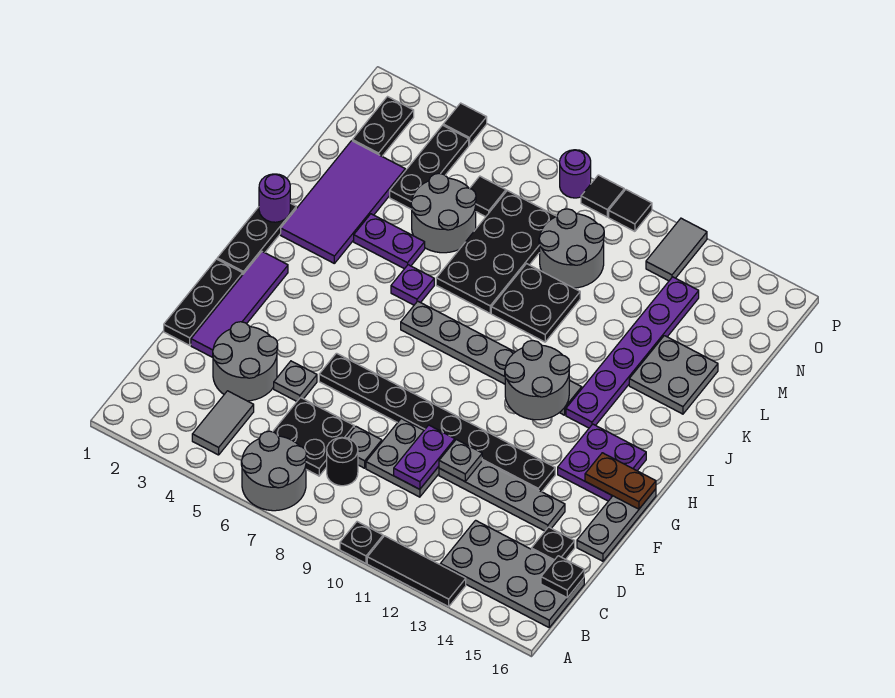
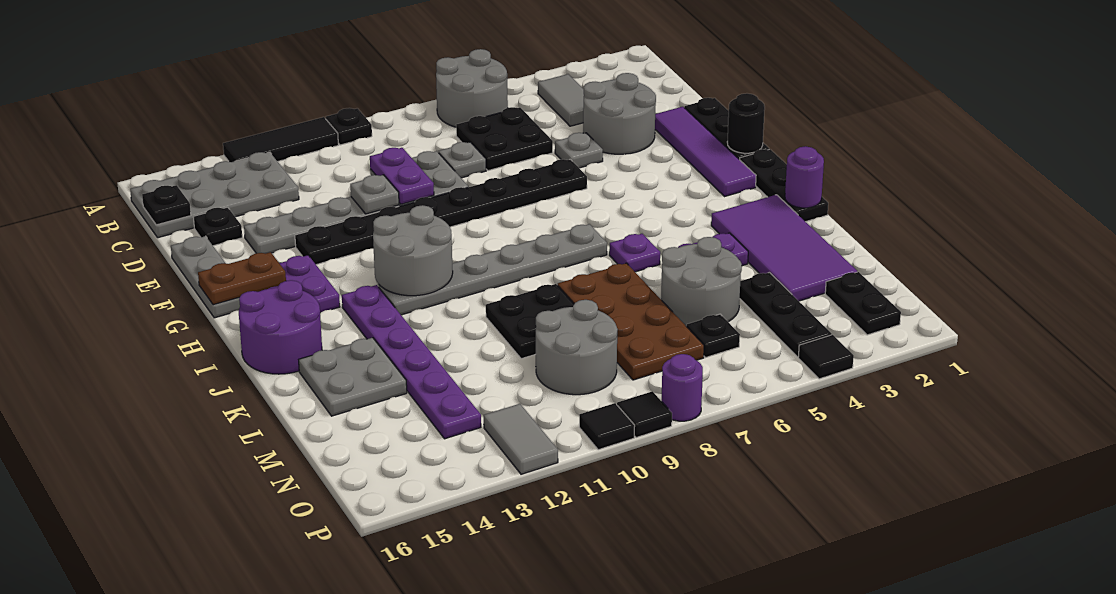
black round brick C8 level 1 -> black round brick G1 level 2
none -> purple round brick I15:J16 level 1
black plate K7:N8 level 1 -> brown plate K7:N8 level 1
black tile N6 level 1 -> black plate N6 level 1

